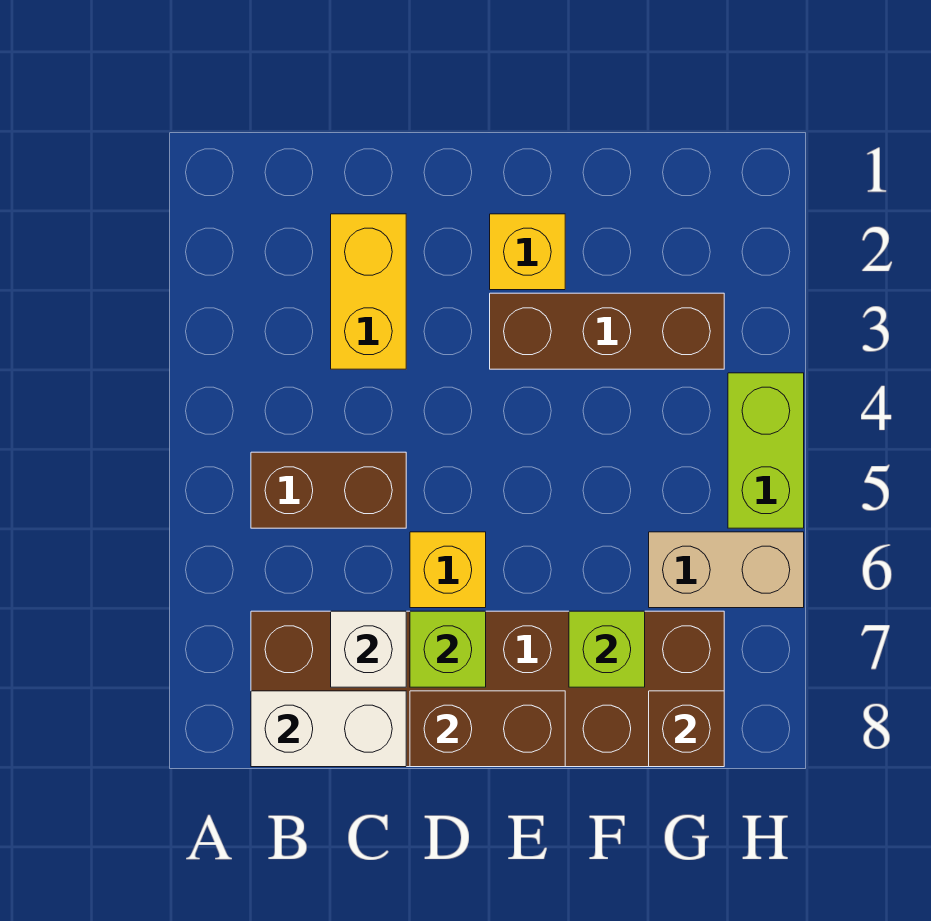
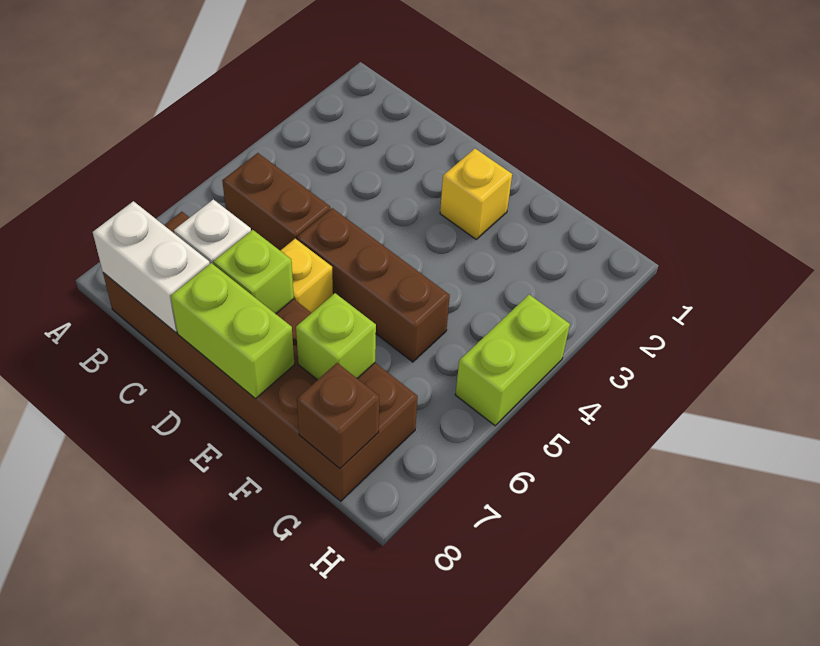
yellow brick C2:C3 level 1 -> none
brown brick D8:E8 level 2 -> lime brick D8:E8 level 2
brown brick E3:G3 level 1 -> brown brick D5:F5 level 1
tan brick G6:H6 level 1 -> none

